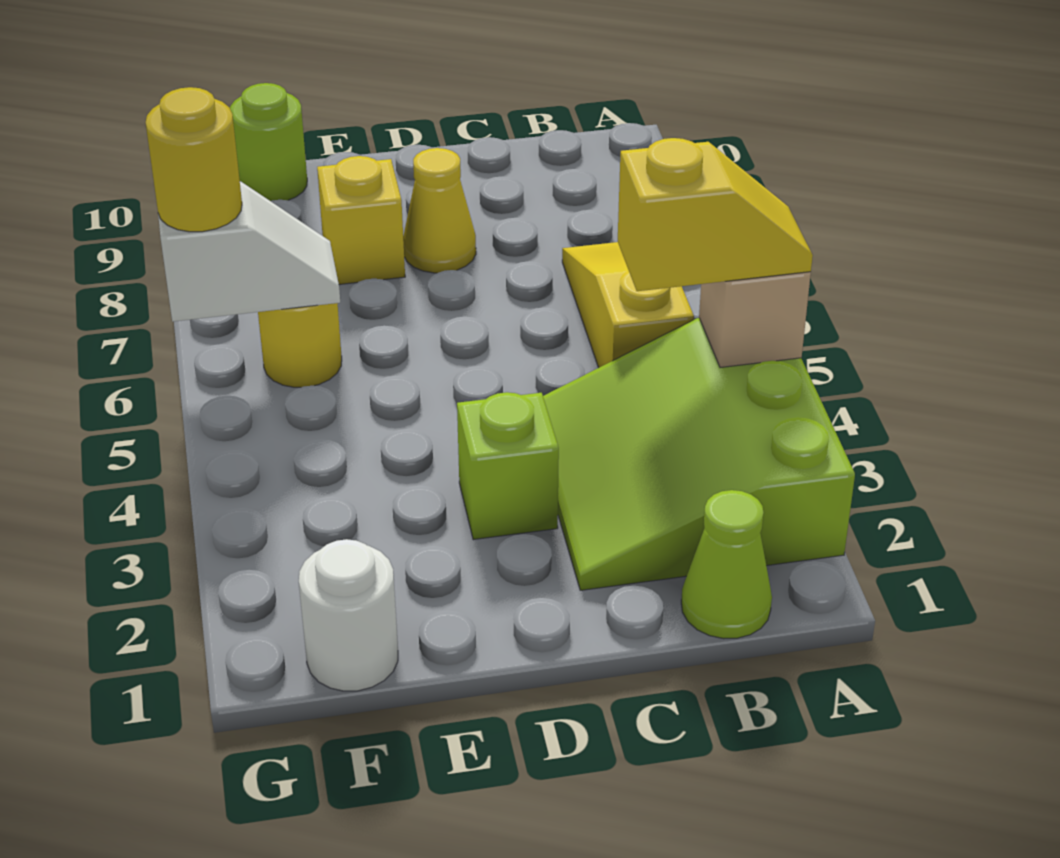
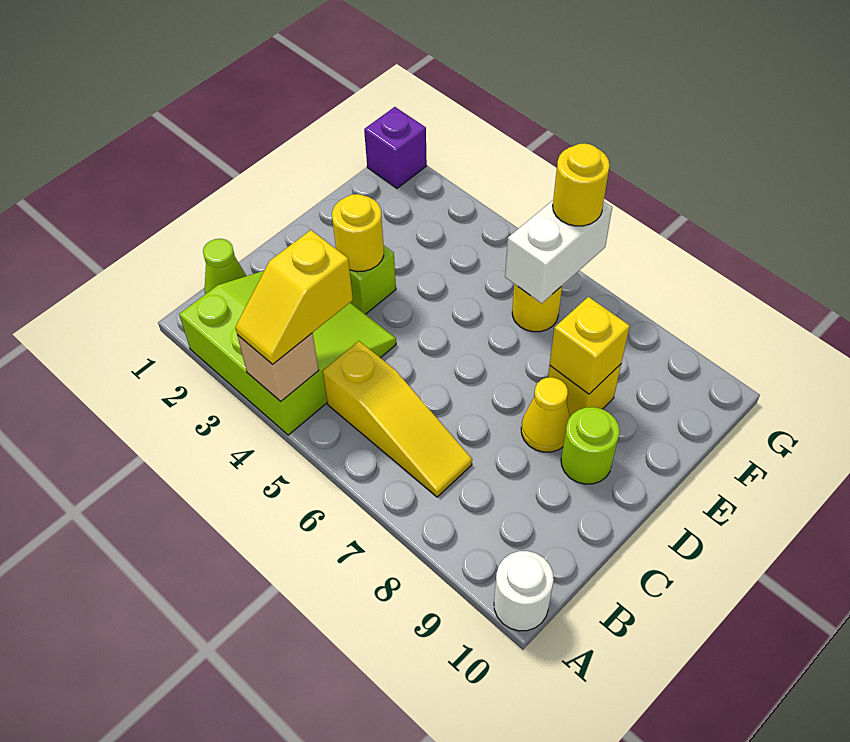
none -> yellow round brick D3 level 2
none -> yellow brick E8 level 2
white round brick F1 level 1 -> white round brick A10 level 1
white slope F6:G6 level 2 top G -> white brick F6:G6 level 2
lime round brick F10 level 1 -> lime round brick D9 level 1
none -> purple brick G1 level 1

